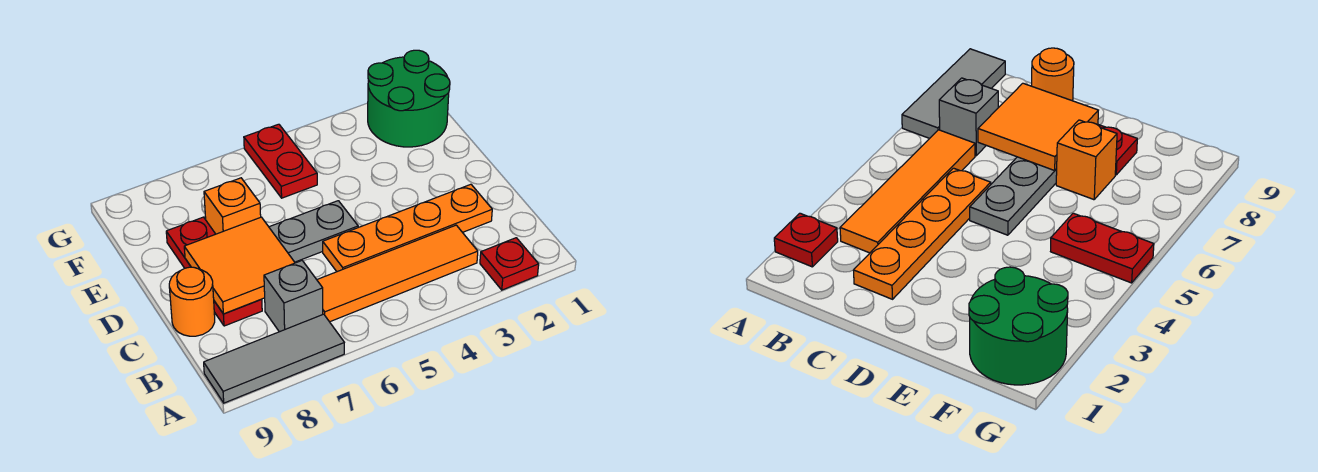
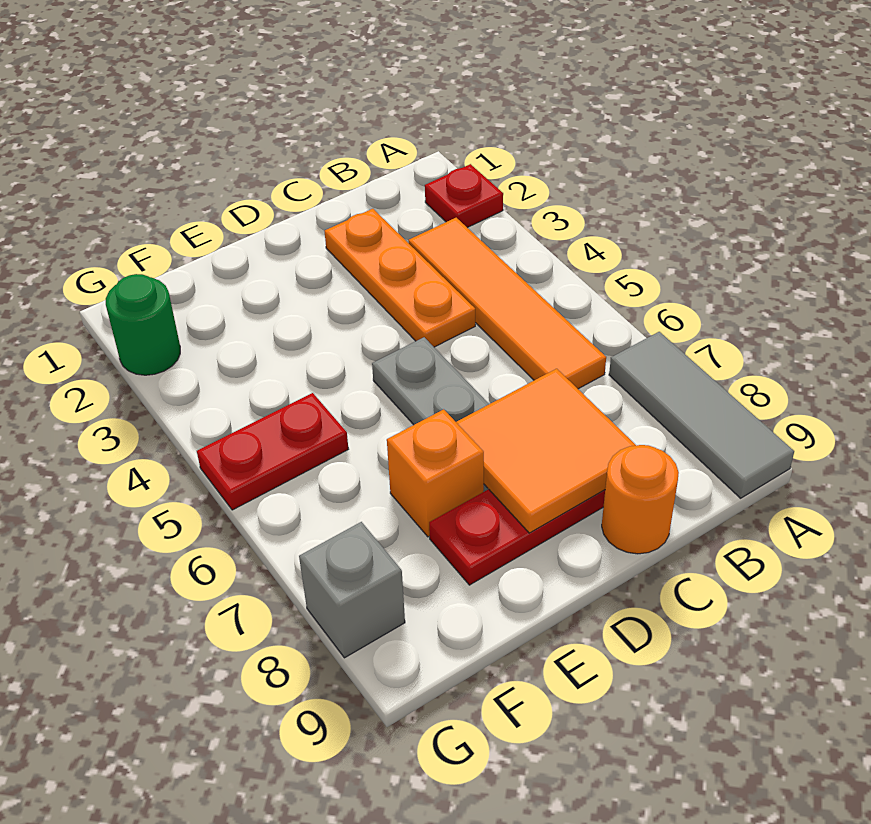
grey brick B7 level 1 -> grey brick G8 level 1
orange plate C2:C5 level 1 -> orange plate C2:C4 level 1
green round brick F1:G2 level 1 -> green round brick G2 level 1

